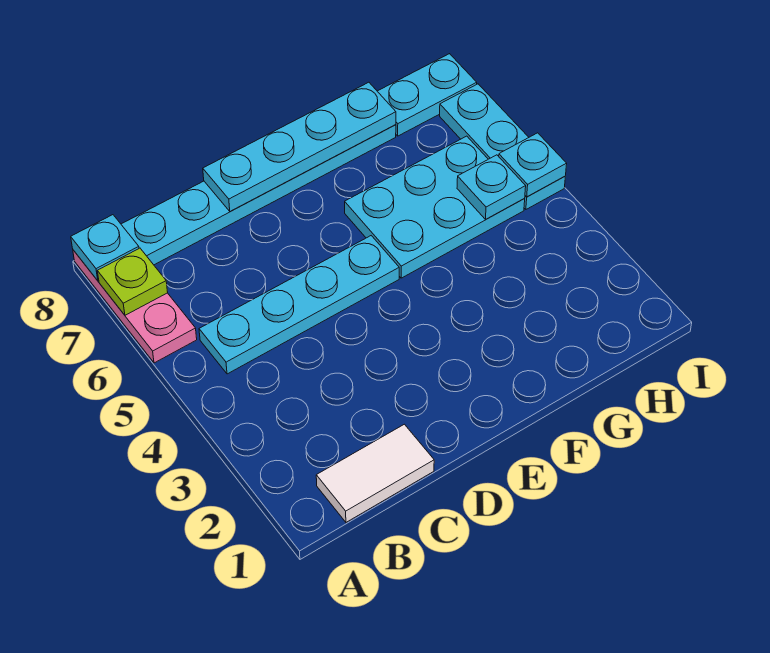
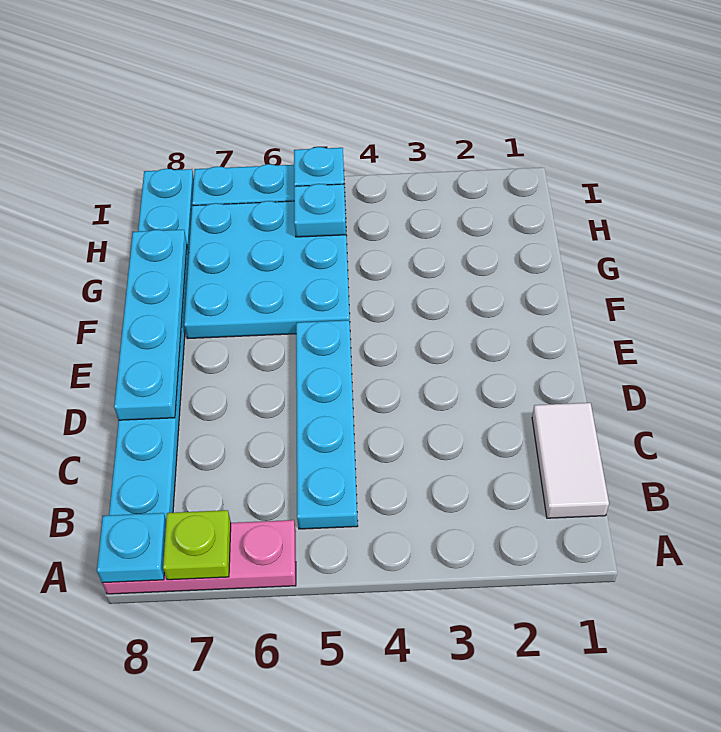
cyan plate F5:H6 level 1 -> cyan plate F5:H7 level 1

